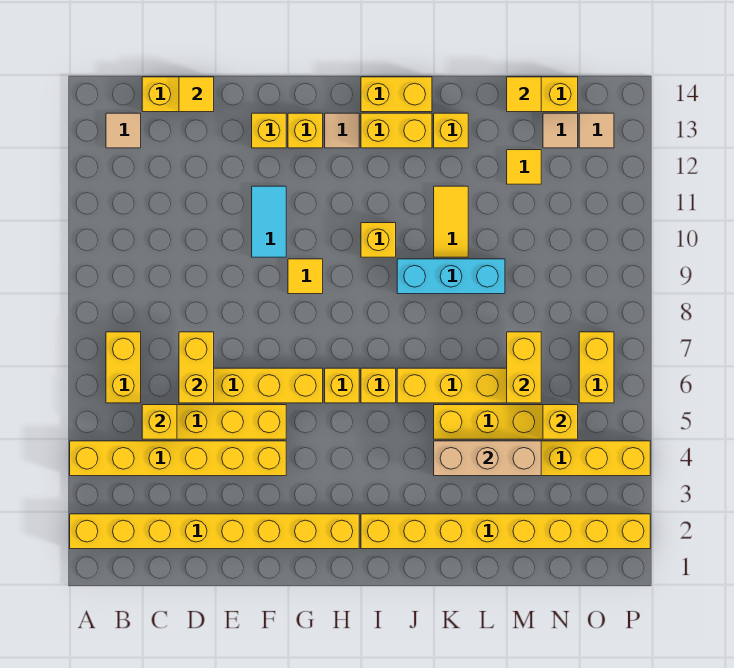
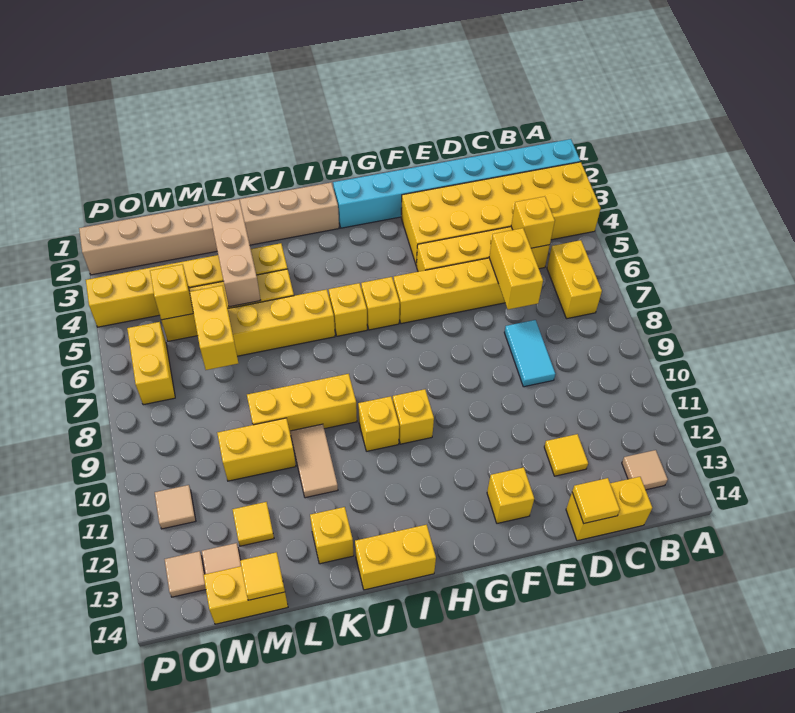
yellow brick A2:H2 level 1 -> cyan brick A2:H2 level 1
yellow brick A4:F4 level 1 -> yellow brick A3:F4 level 1
cyan tile F10:F11 level 1 -> cyan tile D8:D9 level 1
yellow tile G9 level 1 -> yellow tile D12 level 1
yellow brick G13 level 1 -> yellow brick H10 level 1
tan tile H13 level 1 -> tan tile O11 level 1
yellow brick I2:P2 level 1 -> tan brick I2:P2 level 1
yellow brick I13:J13 level 1 -> yellow brick L10:M10 level 1
cyan brick J9:L9 level 1 -> yellow brick J9:L9 level 1
tan brick K4:M4 level 2 -> tan brick L3:L5 level 2
yellow tile K10:K11 level 1 -> tan tile K10:K11 level 1

